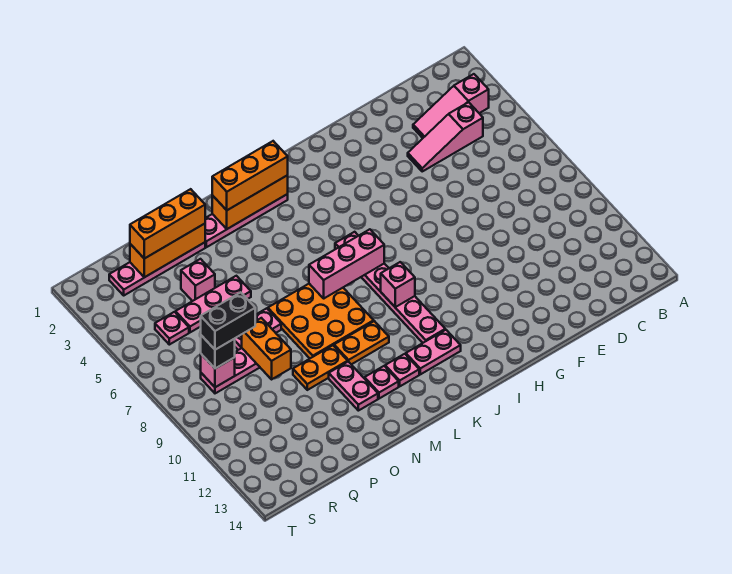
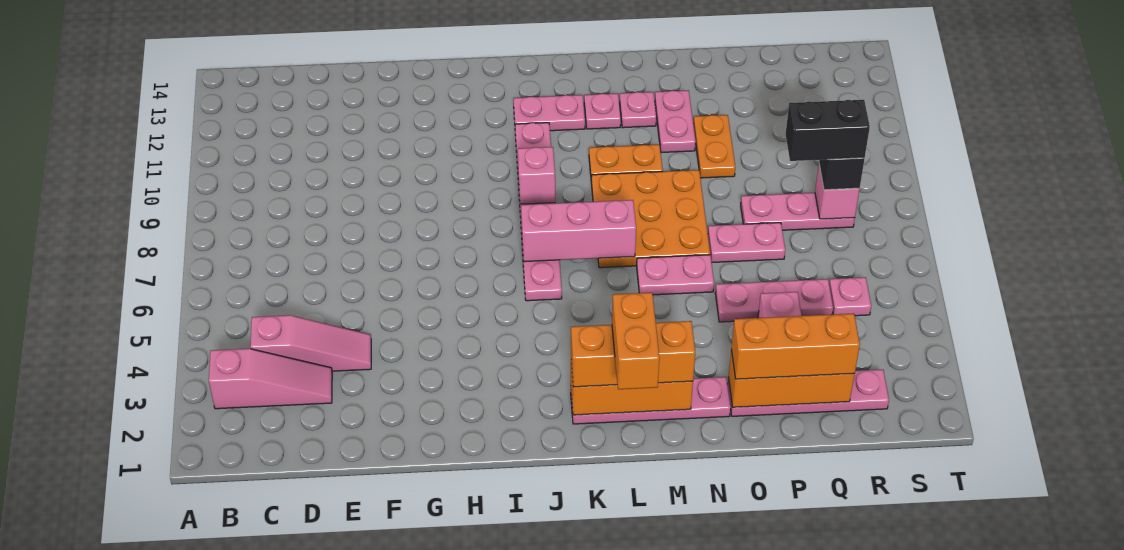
none -> pink plate M6:N6 level 1
orange plate N10:O10 level 1 -> orange plate O10:O11 level 1
orange brick P8:P9 level 2 -> orange brick L1:L2 level 4

